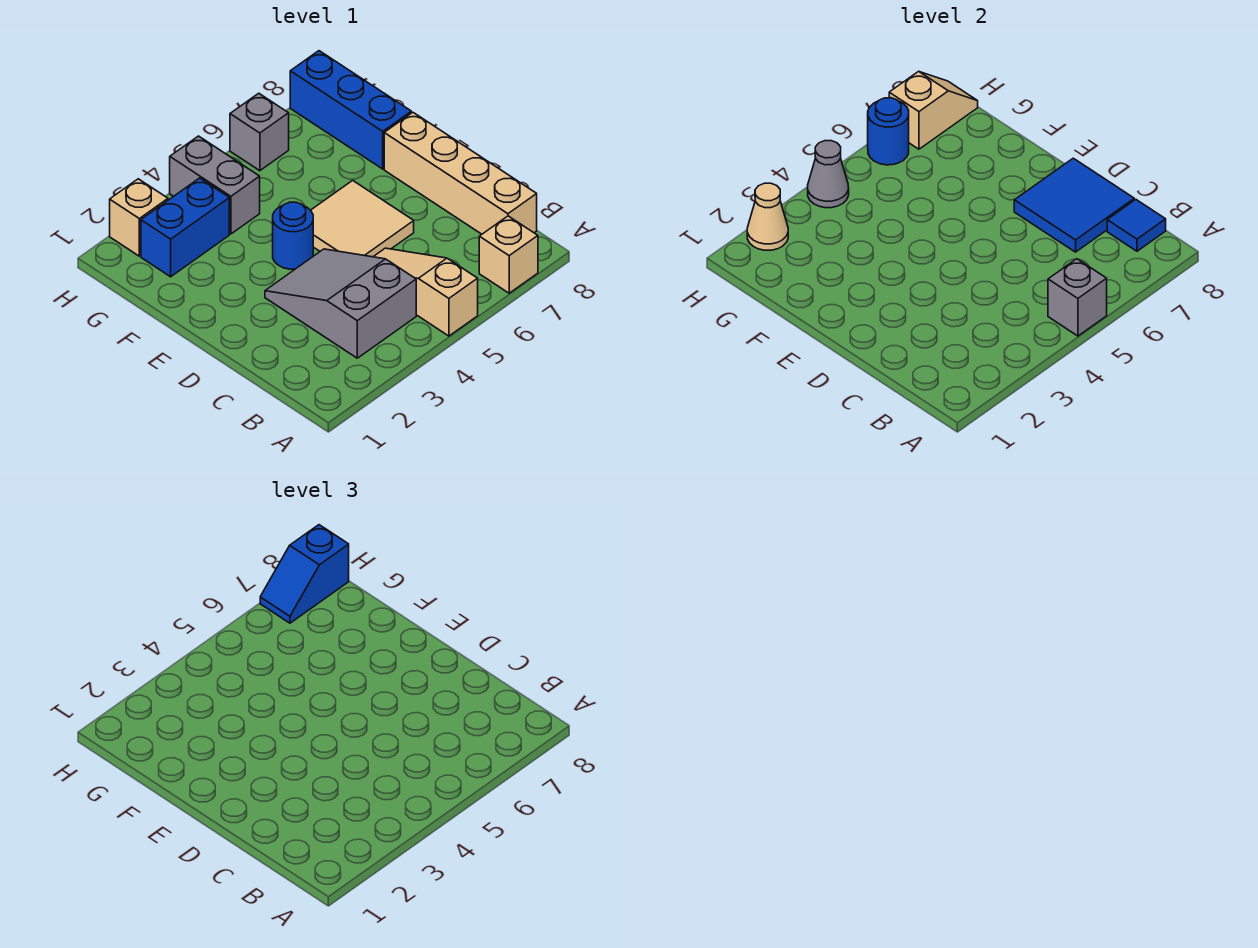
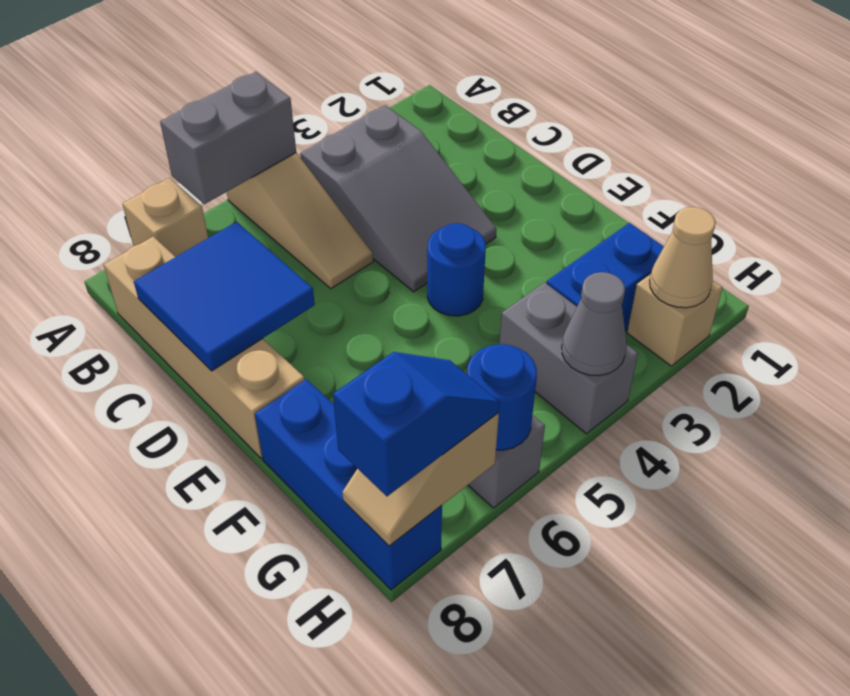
grey brick A5 level 2 -> grey brick A5:A6 level 2
blue tile B8 level 2 -> none
tan tile D5:E6 level 1 -> none

